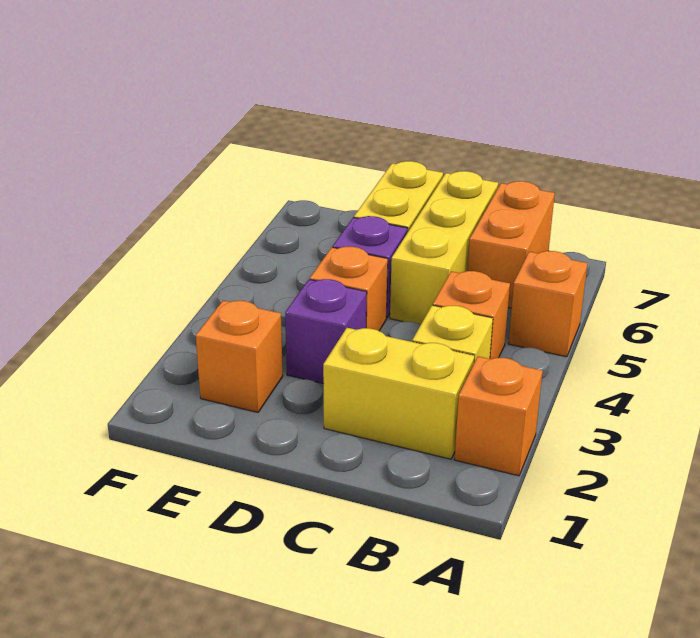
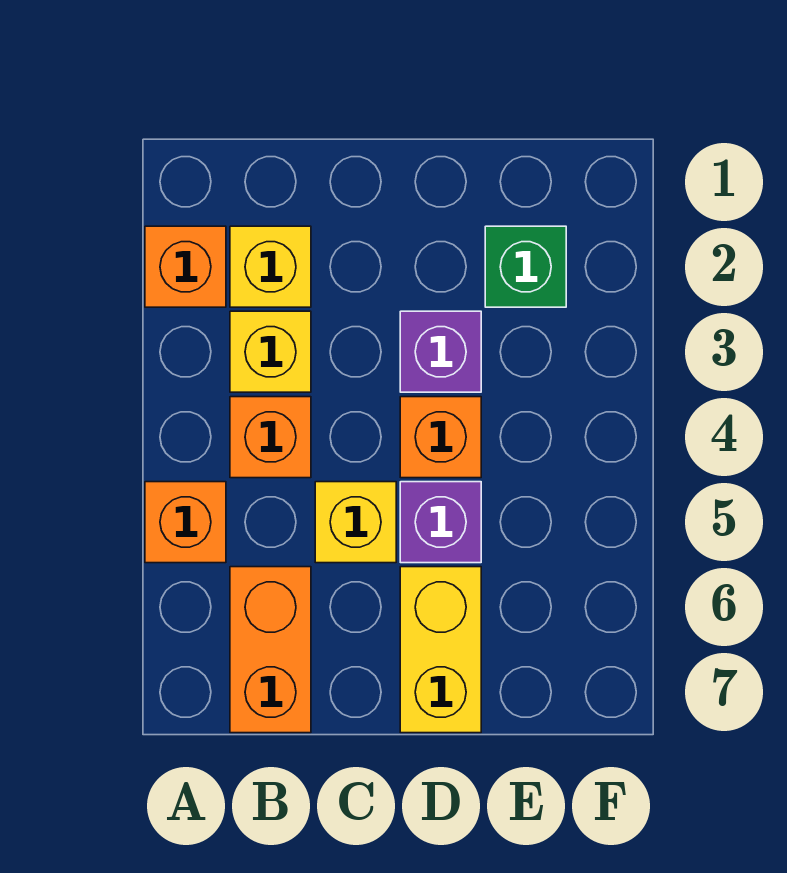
yellow brick B2:C2 level 1 -> yellow brick B2 level 1
yellow brick C5:C7 level 1 -> yellow brick C5 level 1
orange brick E2 level 1 -> green brick E2 level 1

